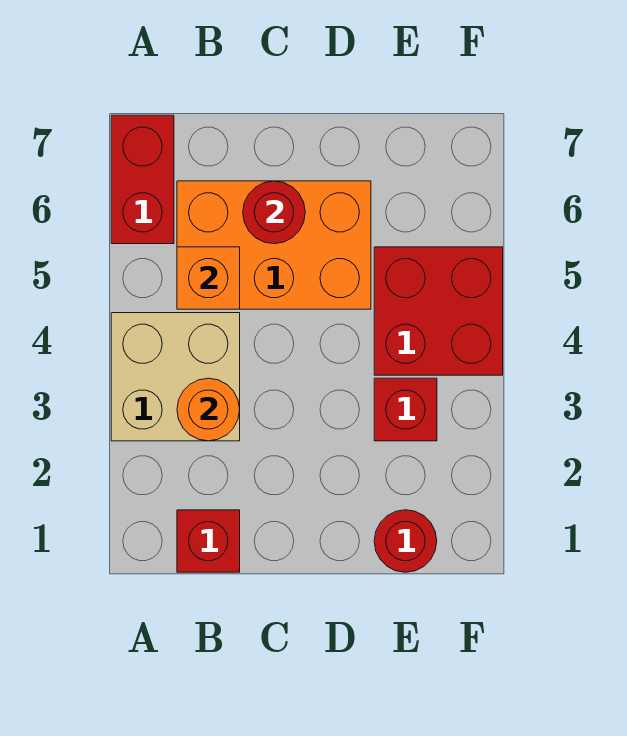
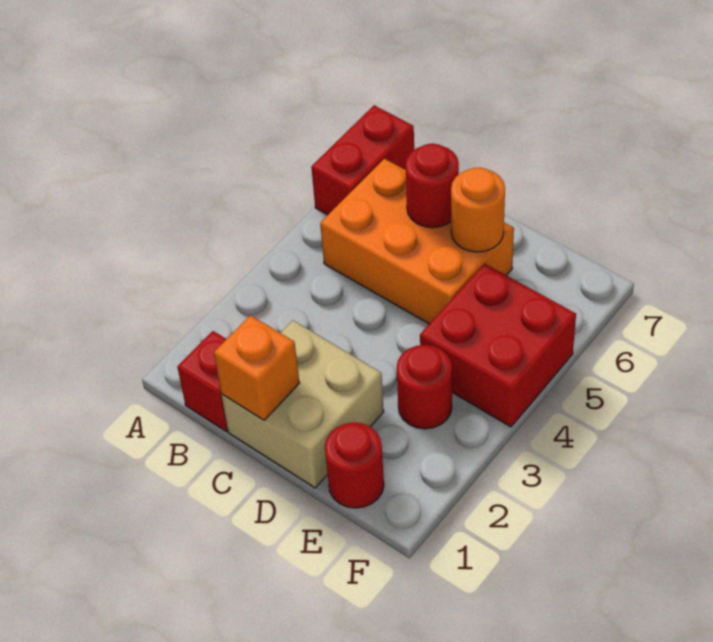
tan brick A3:B4 level 1 -> tan brick C1:D2 level 1
orange round brick B3 level 2 -> orange round brick D6 level 2
orange brick B5 level 2 -> orange brick C1 level 2
red brick E3 level 1 -> red round brick E3 level 1

